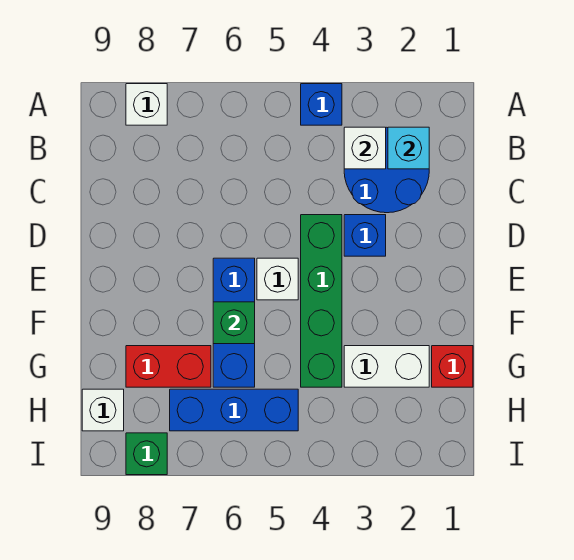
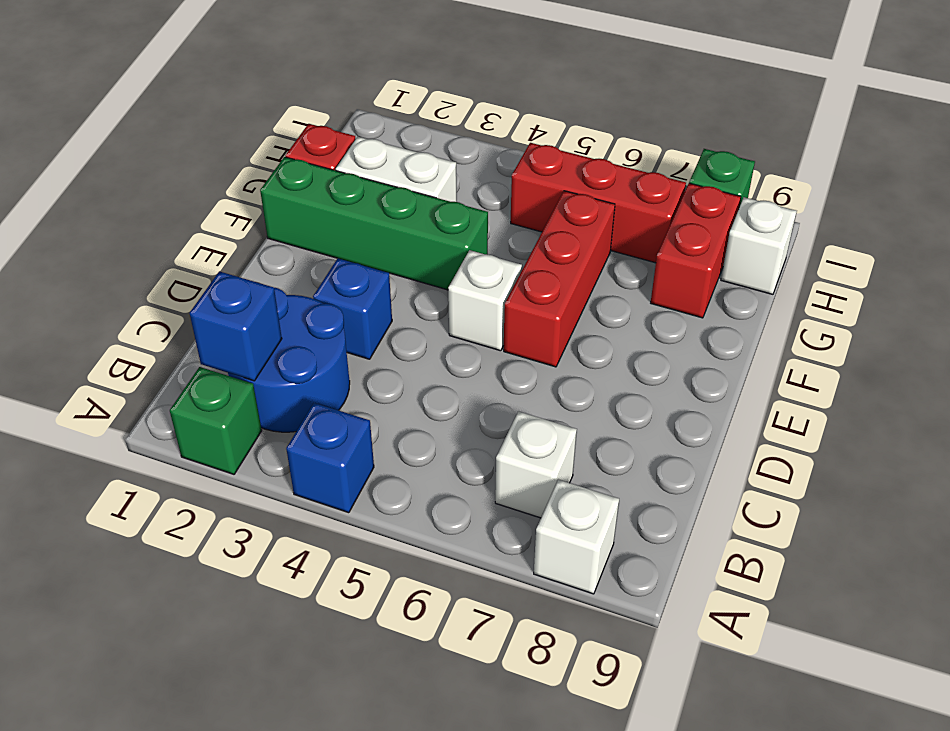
cyan brick B2 level 2 -> blue brick B2 level 2
white brick B3 level 2 -> white brick B7 level 1
green brick D4:G4 level 1 -> green brick F1:F4 level 1
blue brick E6:G6 level 1 -> red brick E6:G6 level 1
green brick F6 level 2 -> green brick A2 level 1
red brick G7:G8 level 1 -> red brick G8:H8 level 1
blue brick H5:H7 level 1 -> red brick H5:H7 level 1

